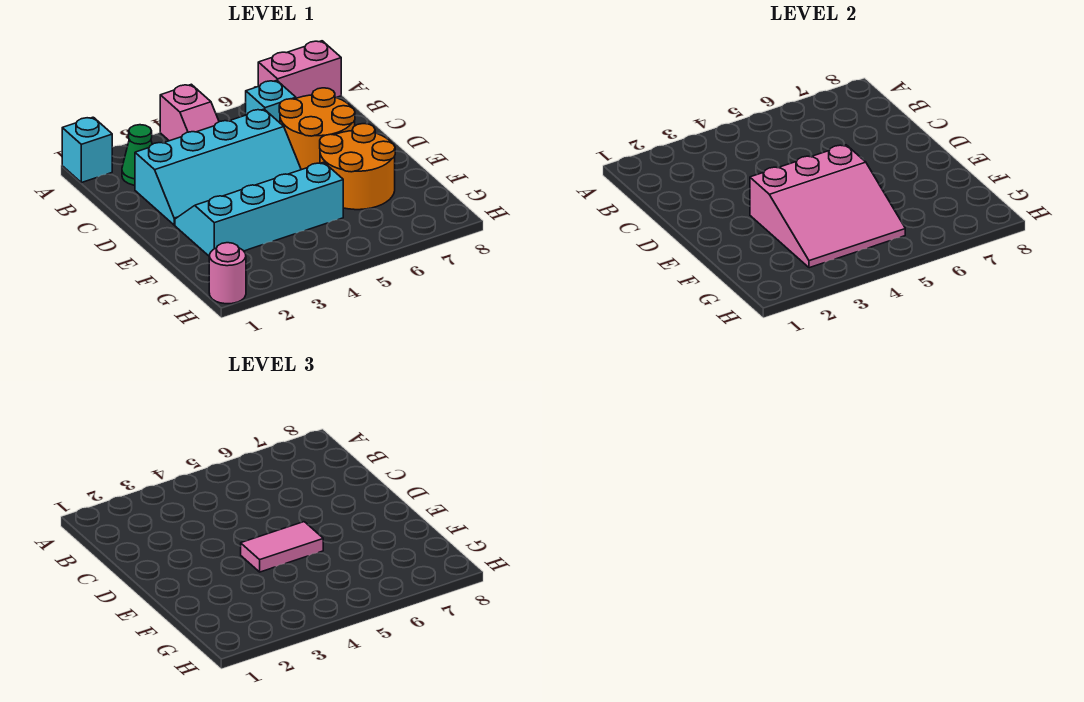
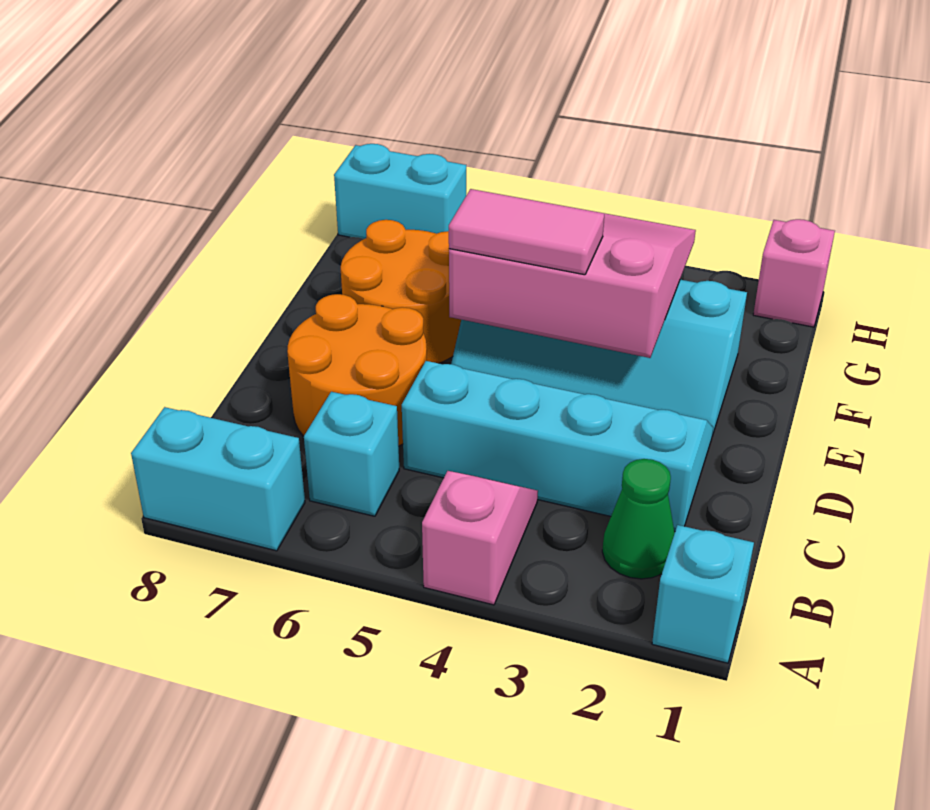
pink brick A7:A8 level 1 -> cyan brick A7:A8 level 1
pink round brick H1 level 1 -> pink brick H1 level 1
none -> cyan brick H7:H8 level 1

